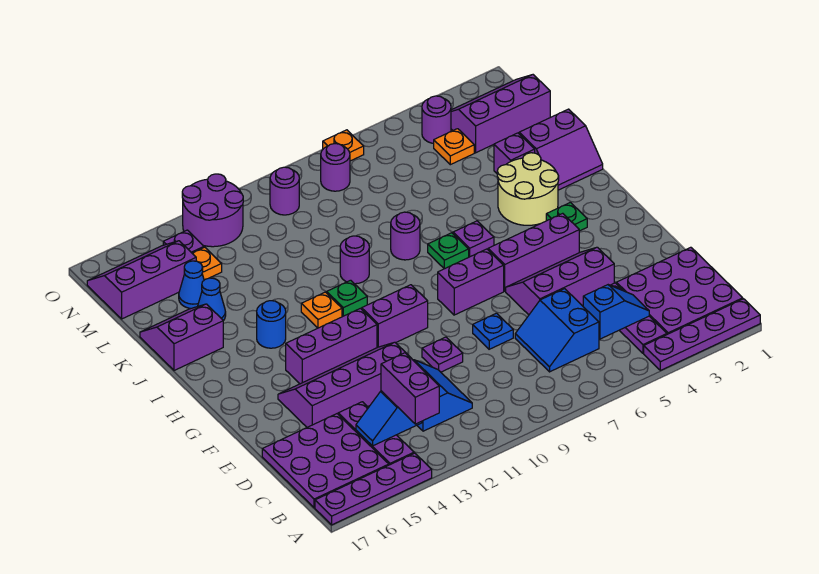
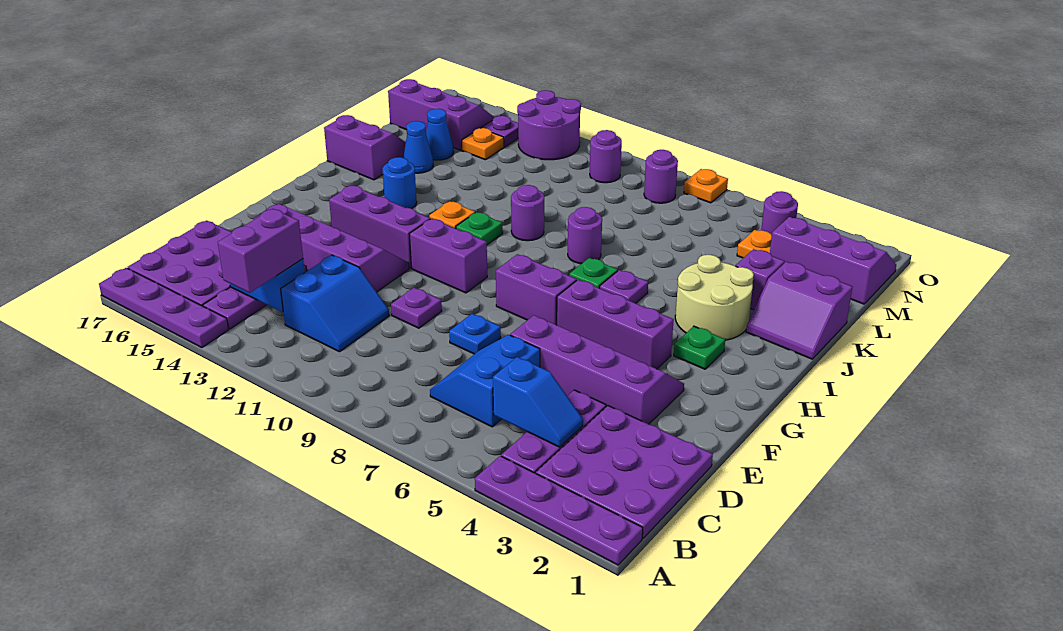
purple slope E4:F6 level 1 top E -> purple slope E3:F6 level 1 top E

